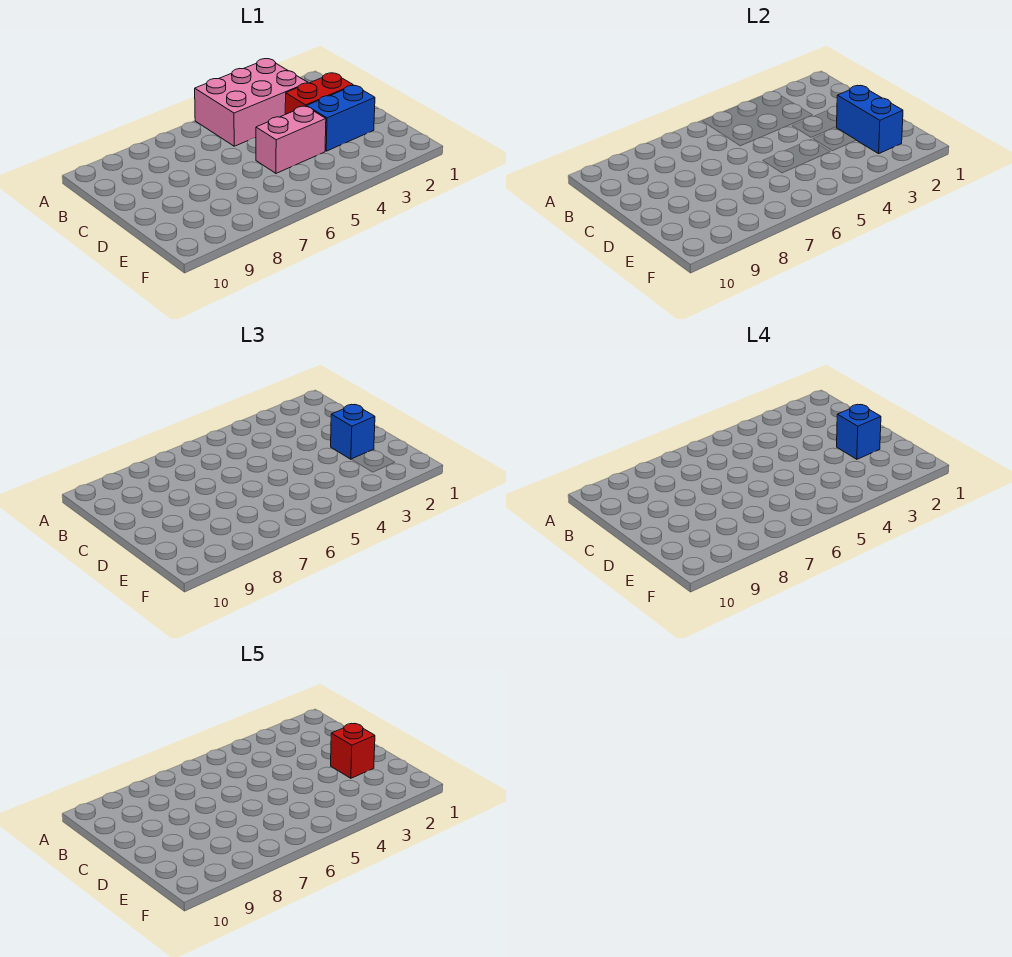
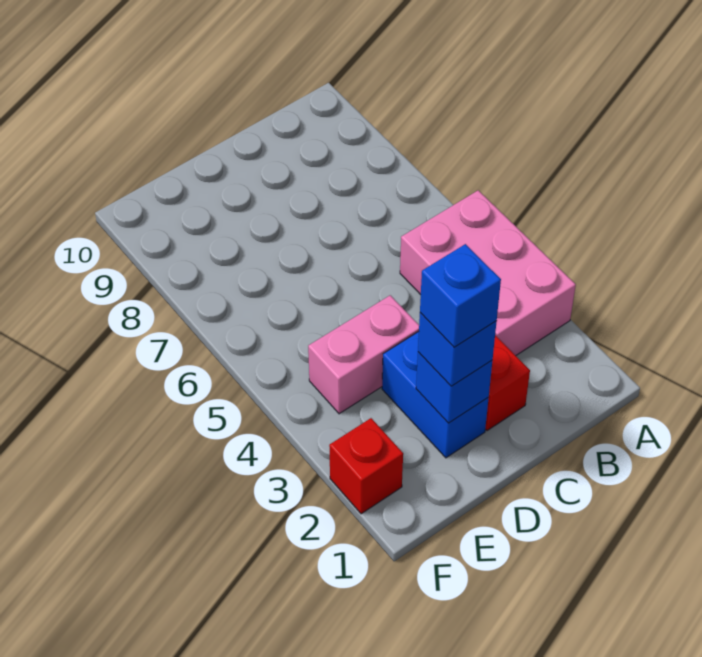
blue brick D2:E2 level 2 -> blue brick D2 level 2
red brick D2 level 5 -> red brick F2 level 1
pink brick D4:D5 level 1 -> pink brick D4:E4 level 1

